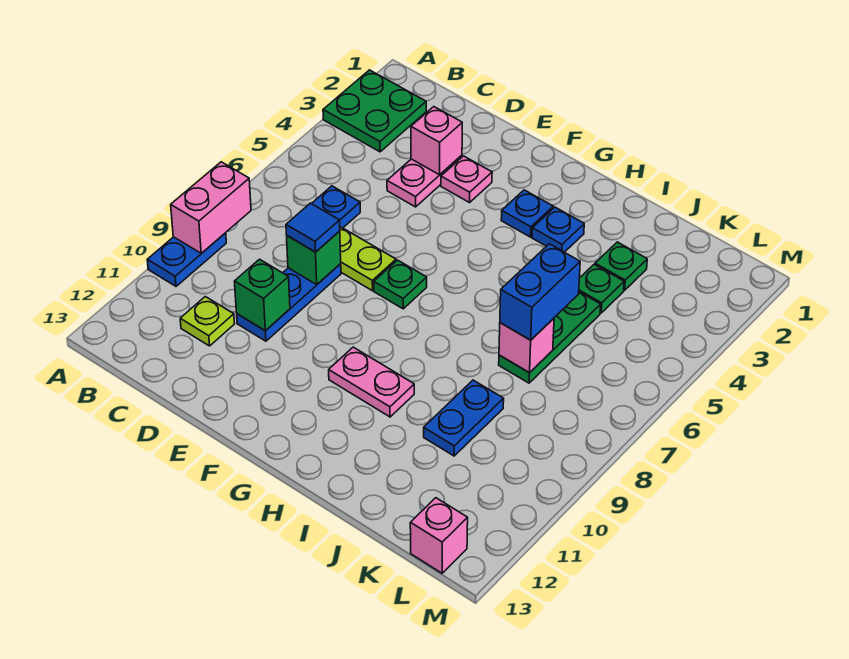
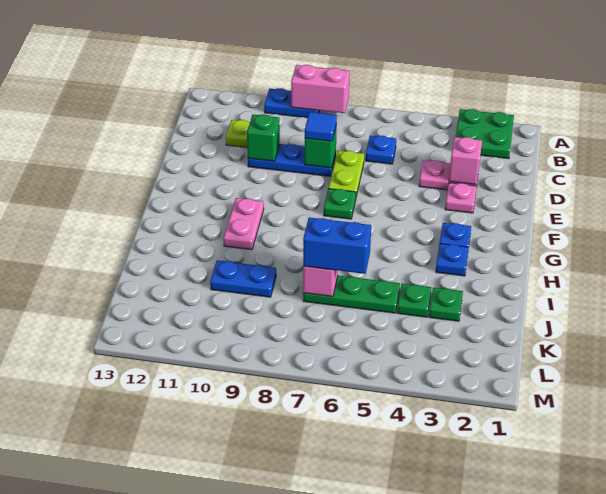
pink brick L13 level 1 -> none

